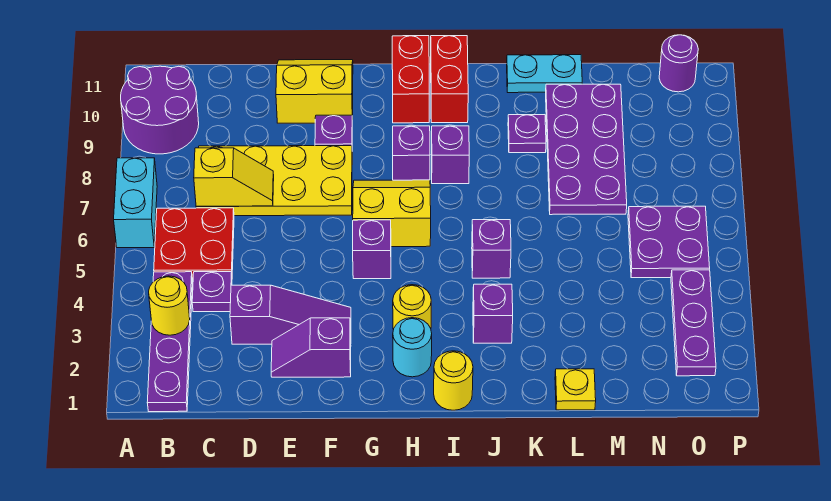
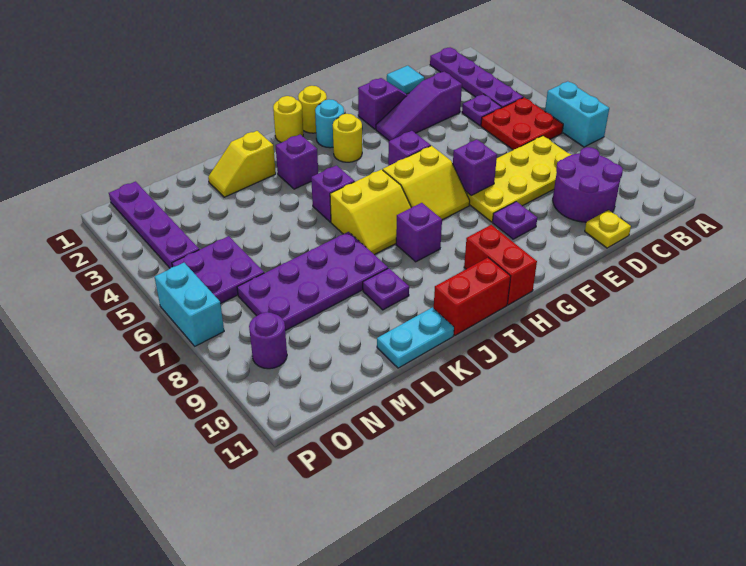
purple round brick A9:B10 level 1 -> purple round brick C9:D10 level 1
yellow round brick B3 level 2 -> yellow round brick H1 level 1
yellow slope C7:D7 level 2 top C -> yellow slope K2:L2 level 1 top K
none -> cyan tile D1 level 1
yellow slope E10:F11 level 1 top 10 -> yellow slope I6:J7 level 1 top 6
purple brick H8 level 1 -> purple brick F7 level 2
red brick I10:I11 level 1 -> red brick I11:J11 level 1
yellow plate L1 level 1 -> yellow plate D11 level 1
purple plate L7:M10 level 1 -> purple plate K7:N8 level 1
purple plate O2:O4 level 1 -> purple plate O1:O4 level 1
purple round brick O11 level 1 -> purple round brick O9 level 1
none -> cyan brick P6:P7 level 1

